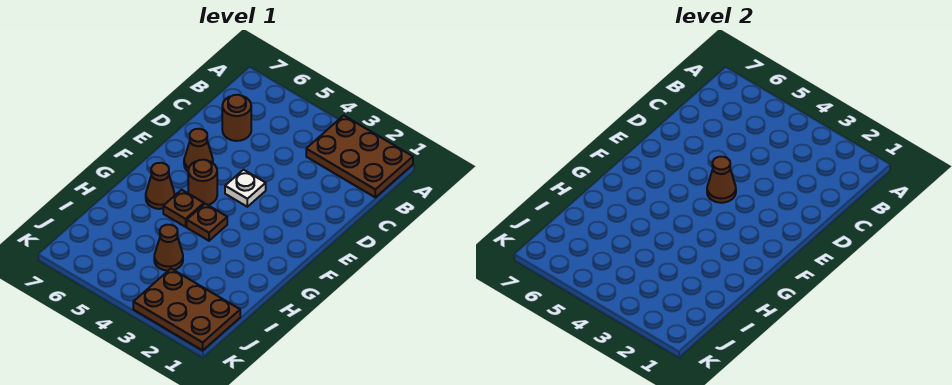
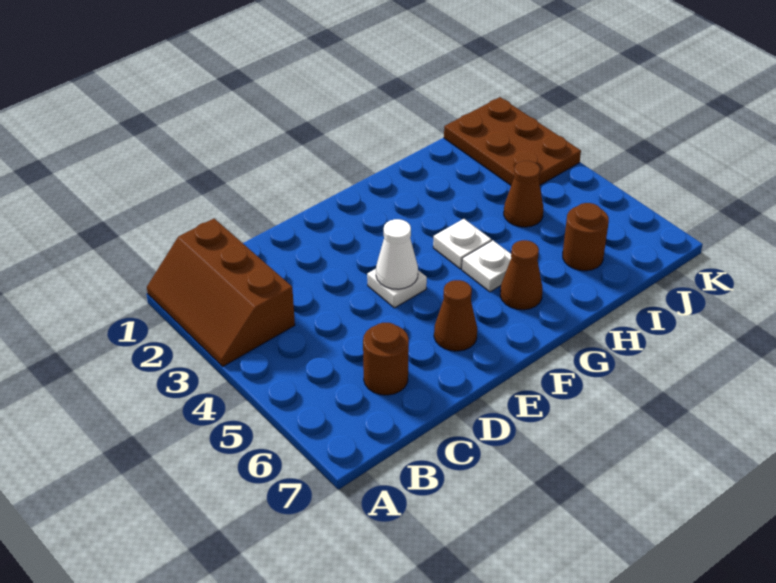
brown plate A1:B3 level 1 -> brown slope A1:B3 level 1 top B
brown cone E4 level 2 -> white cone E4 level 2
brown round brick F5 level 1 -> brown round brick I6 level 1
brown plate G4 level 1 -> white plate G4 level 1
brown plate G5 level 1 -> white plate G5 level 1

